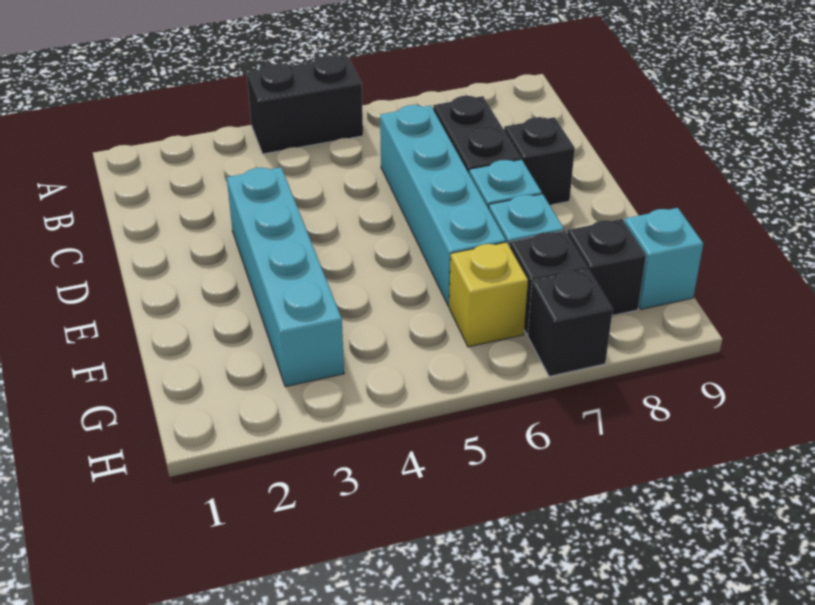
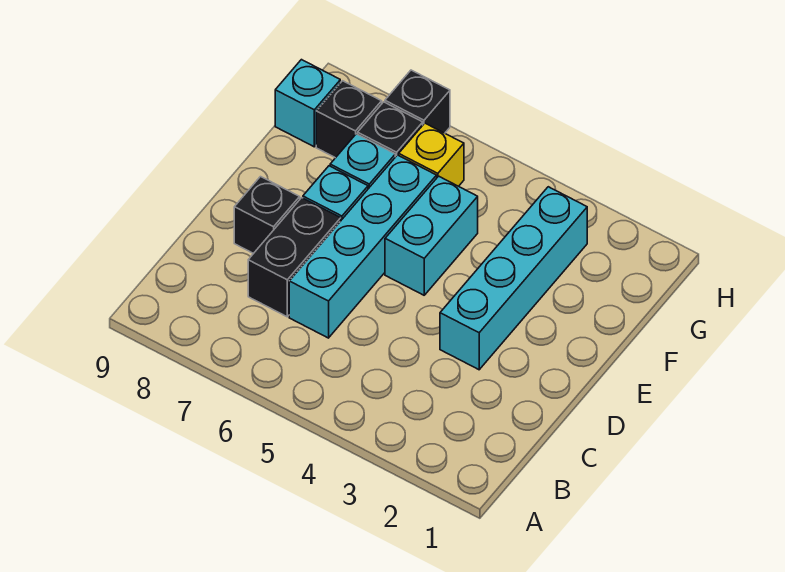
black brick A4:A5 level 1 -> none
none -> cyan brick E5:F5 level 1

